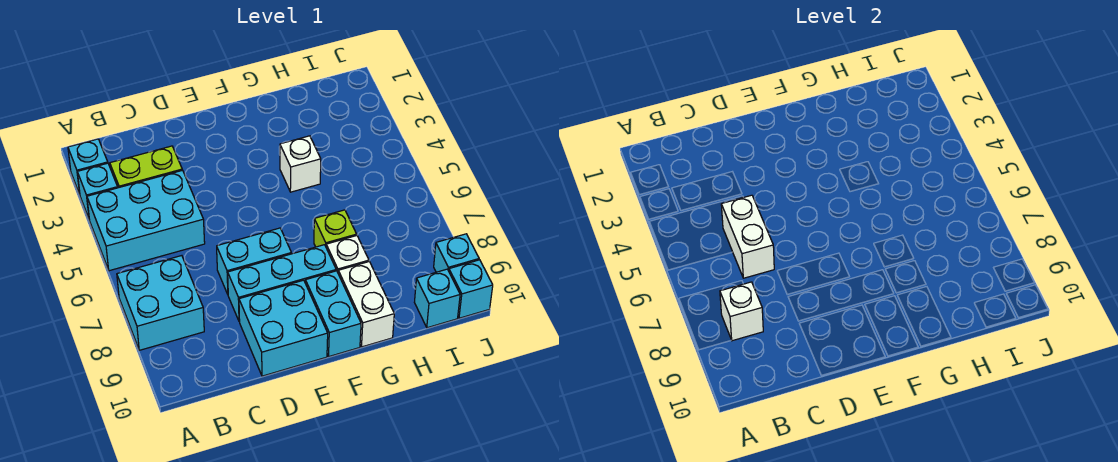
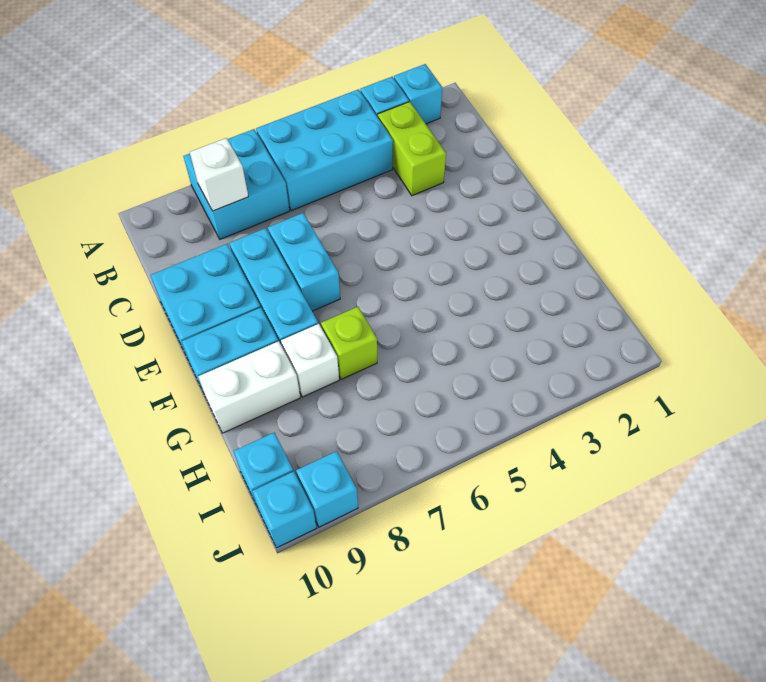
cyan brick A4:C5 level 1 -> cyan brick A4:B6 level 1
white brick C5:C6 level 2 -> none
white brick G4 level 1 -> none

